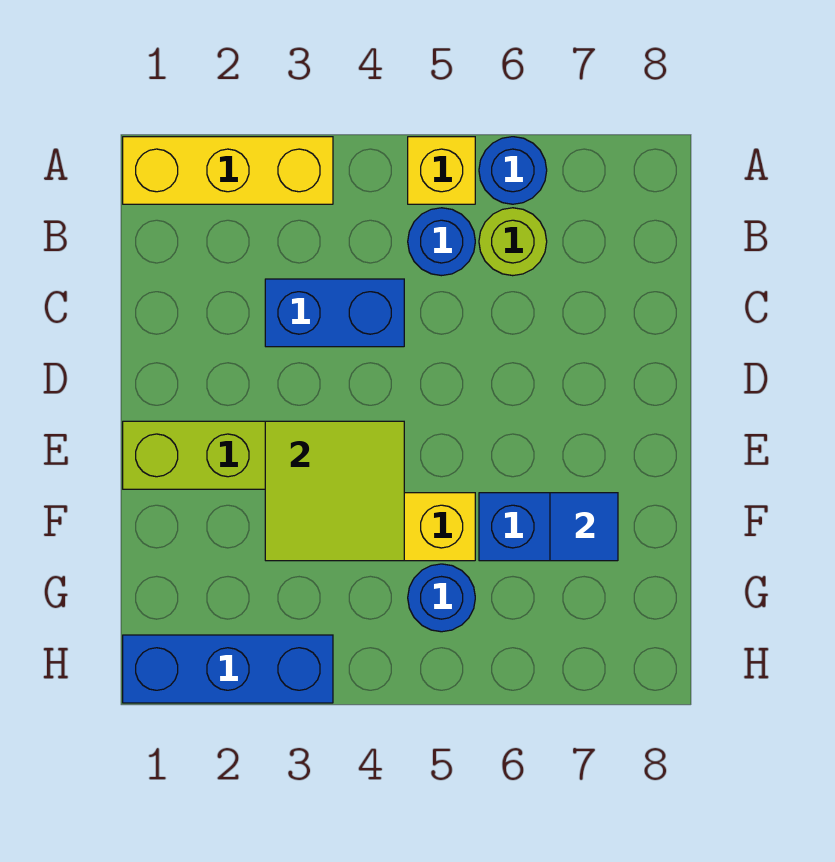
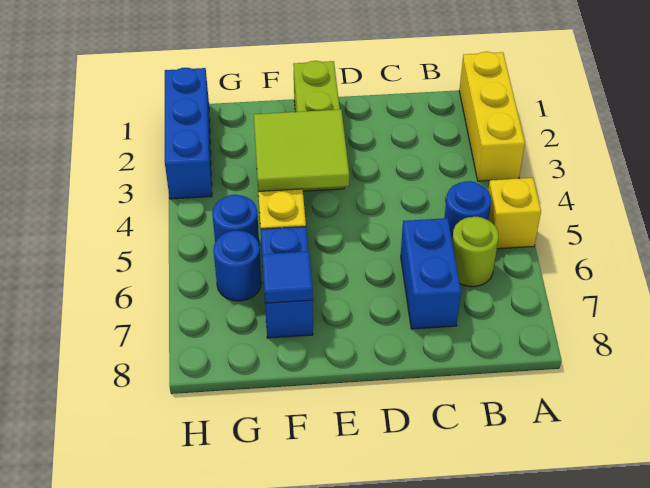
blue round brick A6 level 1 -> blue round brick G6 level 1
blue brick C3:C4 level 1 -> blue brick C6:C7 level 1

